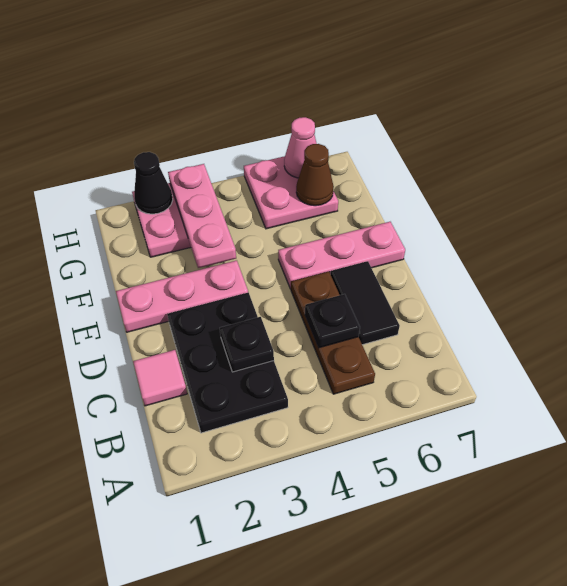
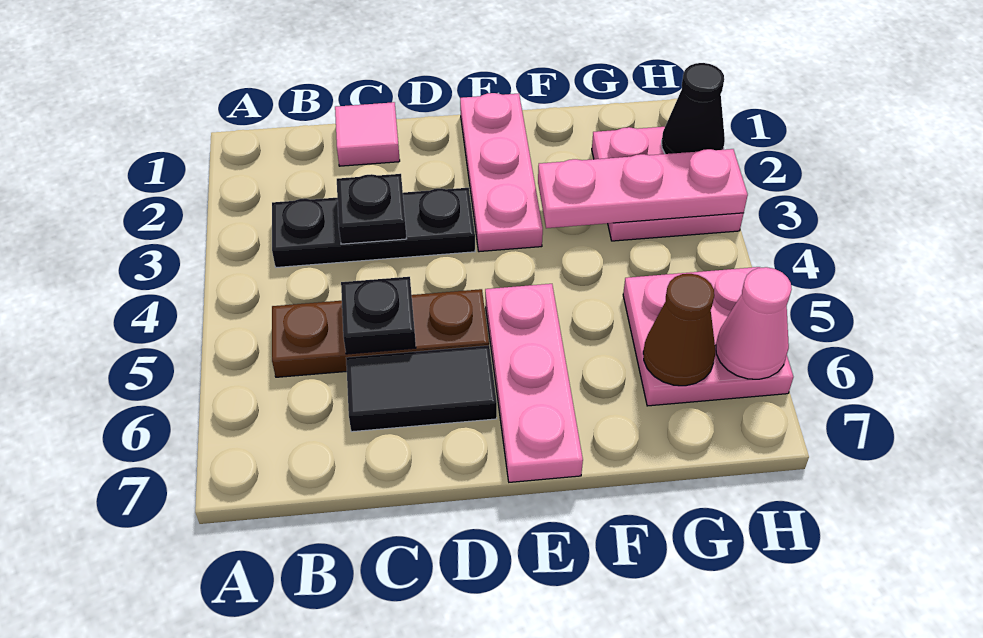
black plate B2:D3 level 1 -> black plate B3:D3 level 1

